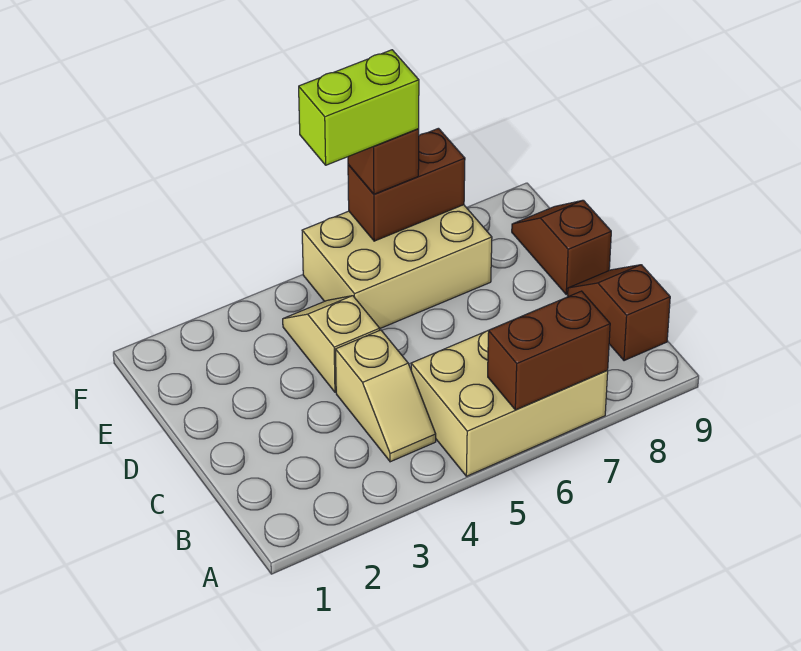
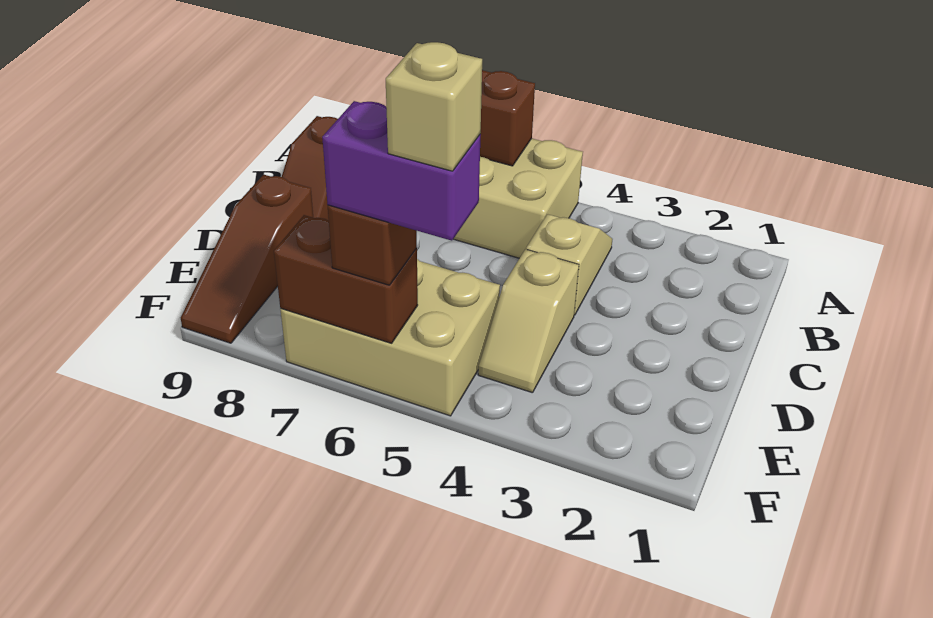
brown slope D9:E9 level 1 top D -> brown slope D9:F9 level 1 top D
lime brick F5:F6 level 4 -> purple brick F5:F6 level 4
none -> tan brick F5 level 5

